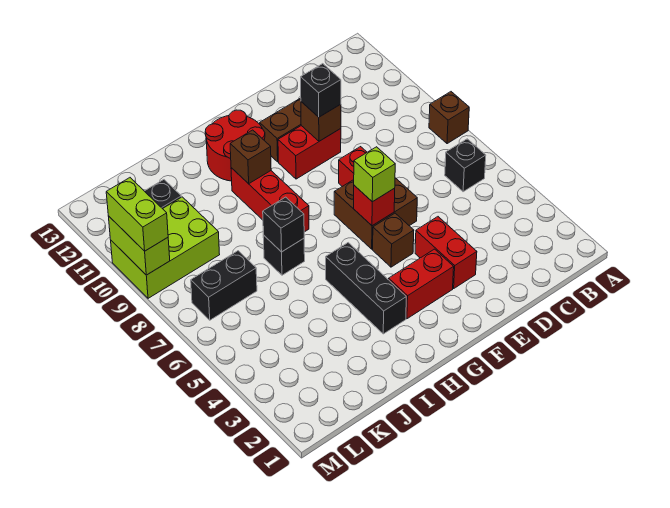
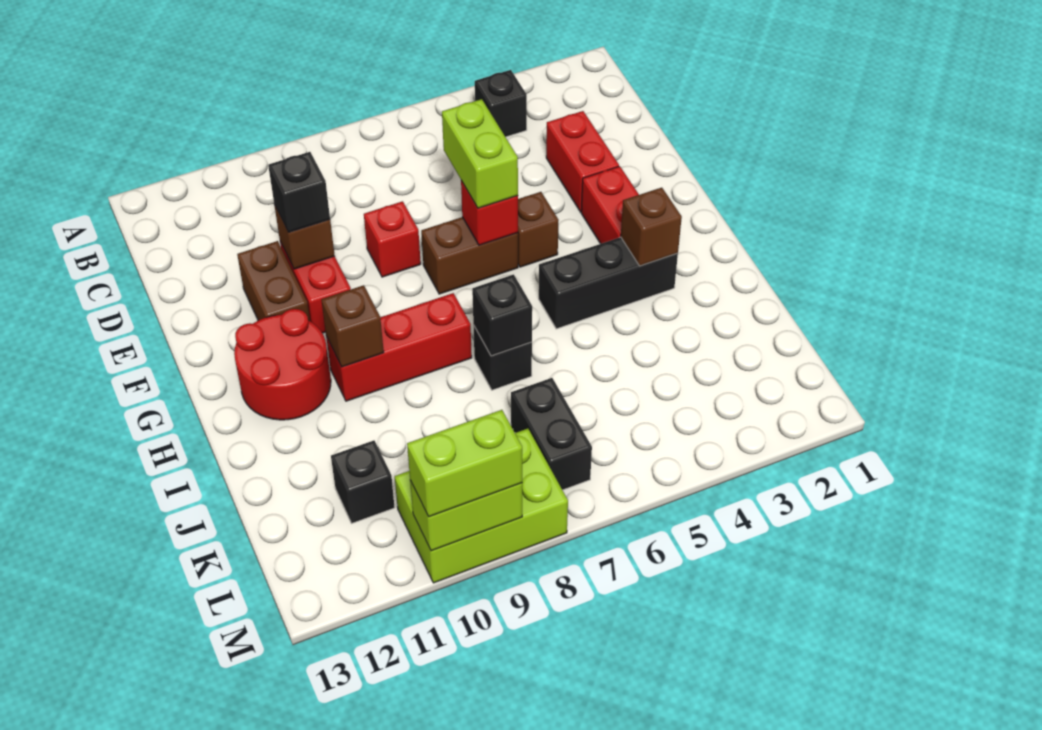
brown brick A8 level 1 -> brown brick H3 level 2
black brick B6 level 1 -> black brick B4 level 1
red brick E3:E4 level 1 -> red brick D3:E3 level 1
brown brick E6:F7 level 1 -> brown brick F6:F7 level 1
lime brick F6 level 3 -> lime brick E6:F6 level 3
lime brick K9:M10 level 1 -> lime brick L8:M10 level 1

